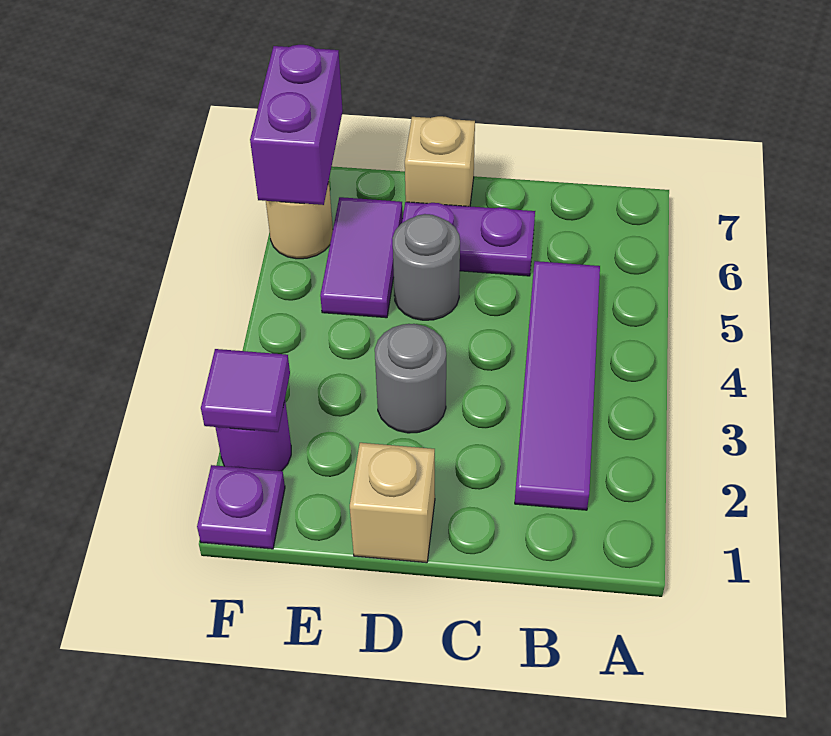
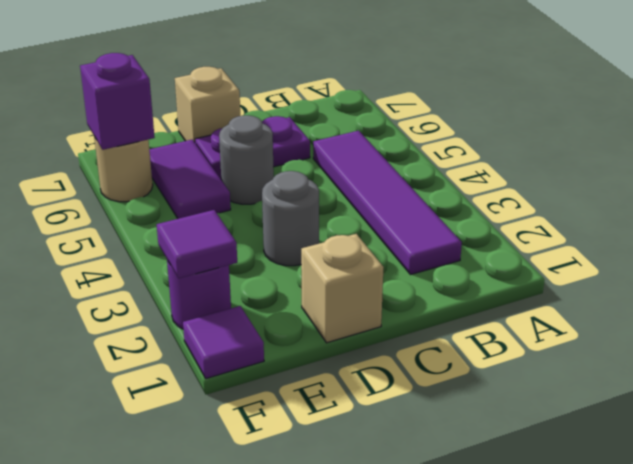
purple plate F1 level 1 -> purple tile F1 level 1
purple brick F6:F7 level 2 -> purple brick F6 level 2

